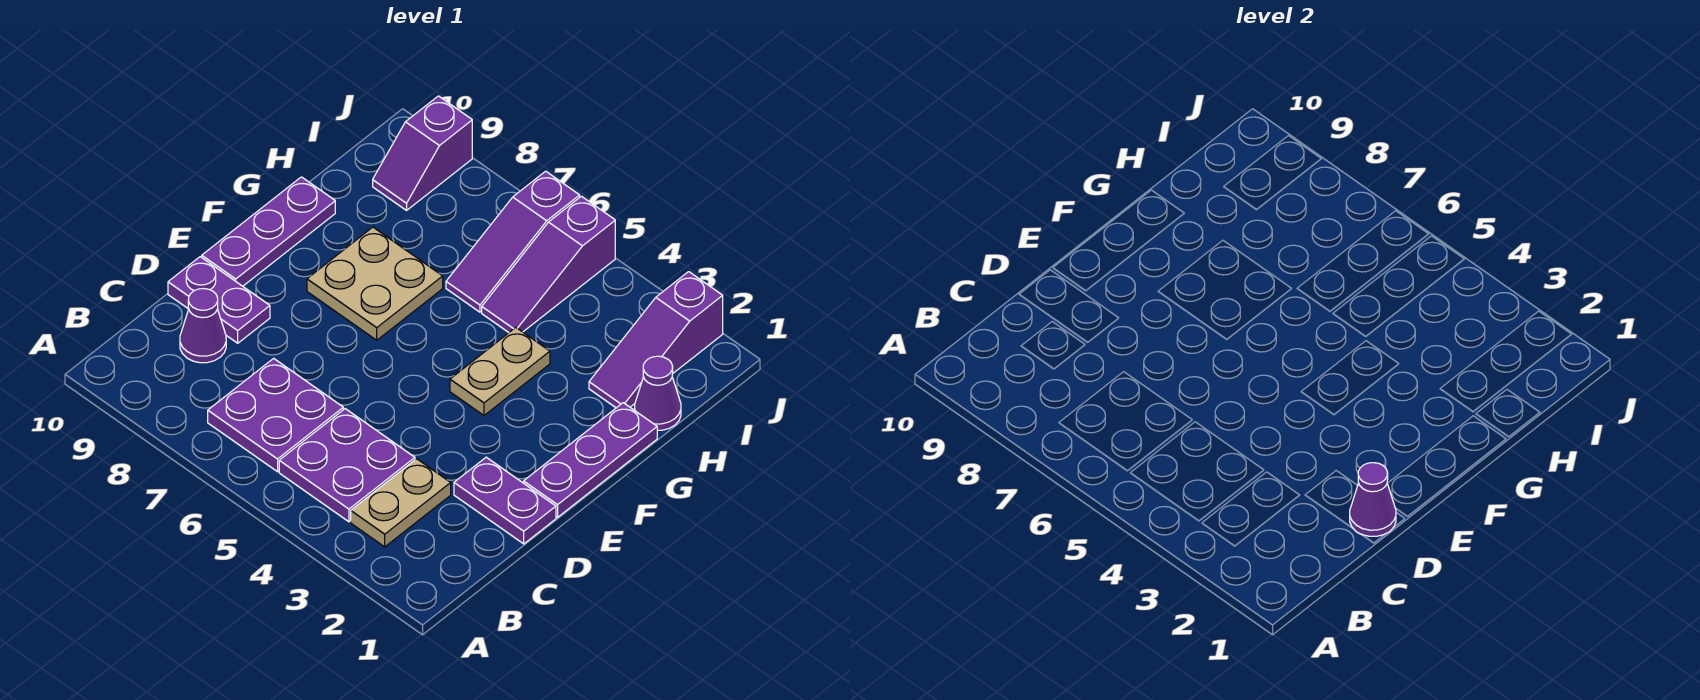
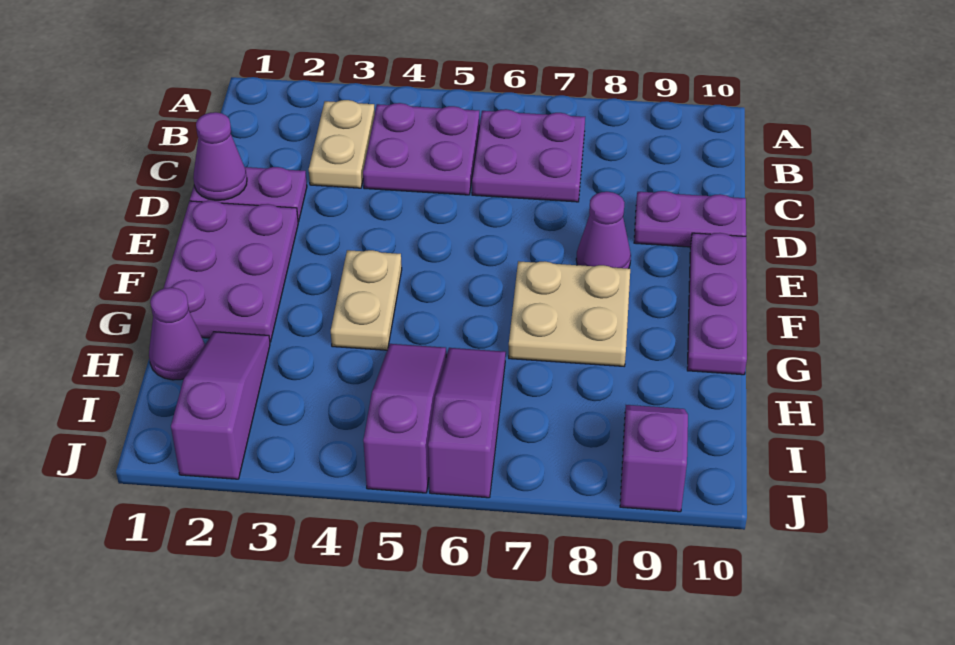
purple cone C9 level 1 -> purple cone E8 level 1
purple plate E1:G1 level 1 -> purple plate E1:G2 level 1

